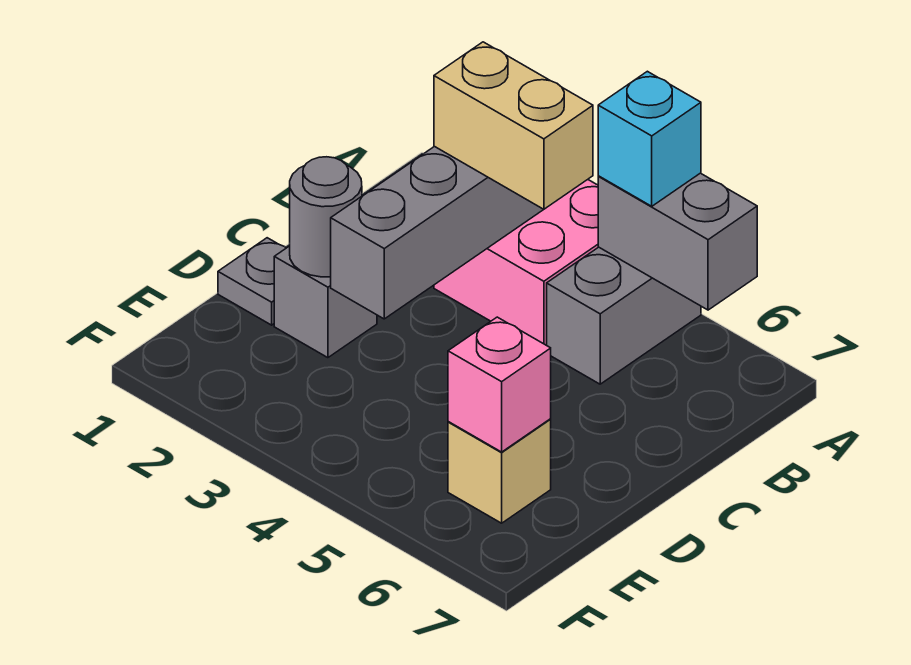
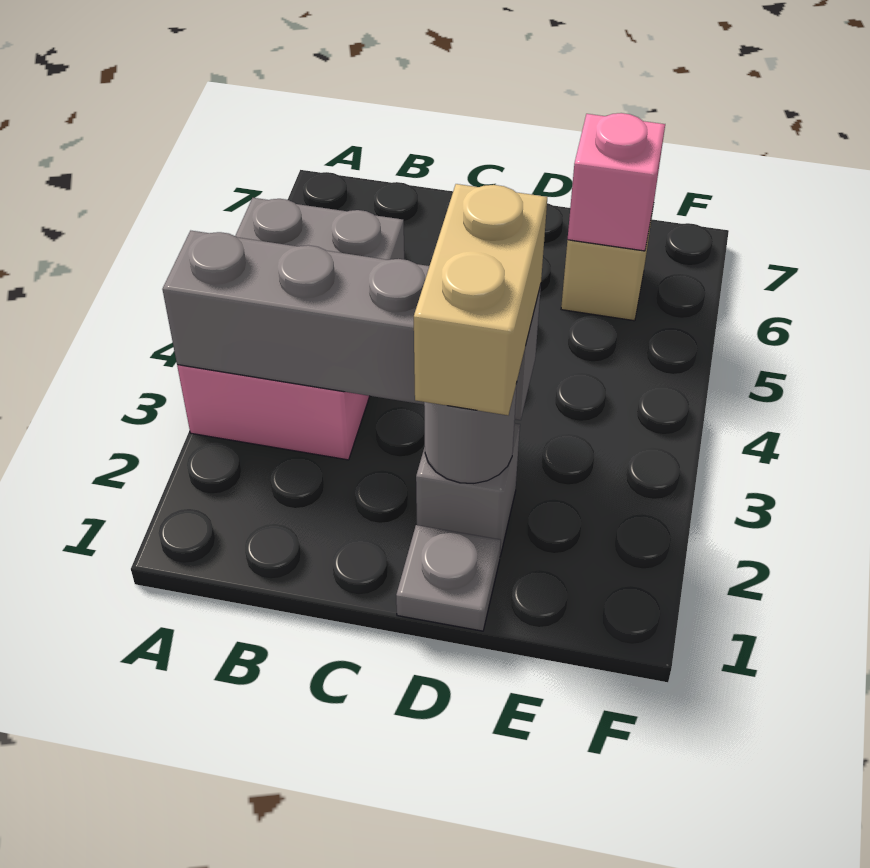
grey brick A5:A6 level 2 -> none
cyan brick A5 level 3 -> none
tan brick B3:B4 level 3 -> tan brick D2:D3 level 3

